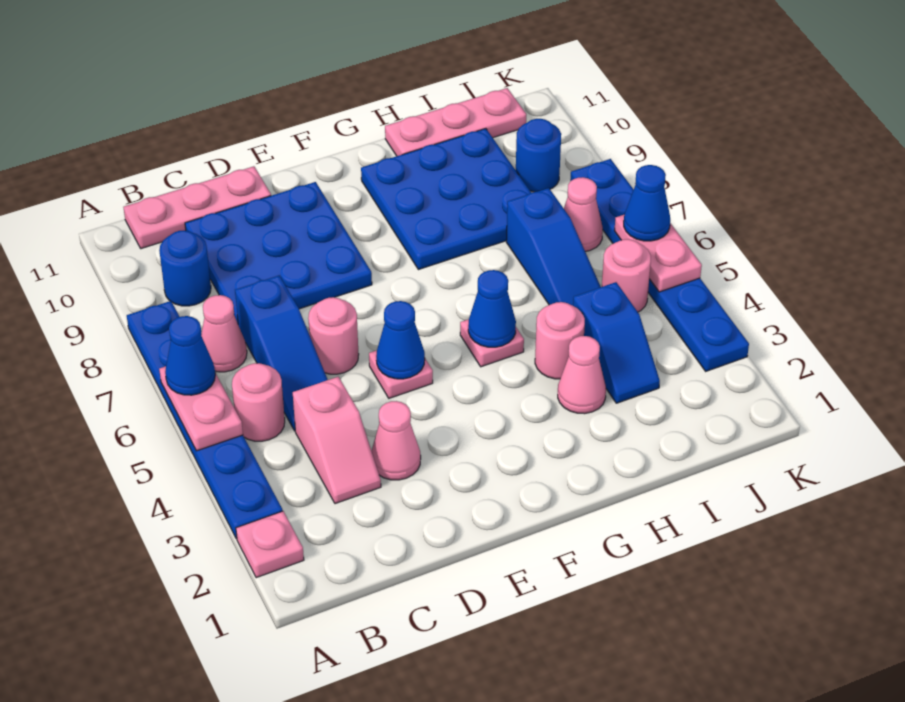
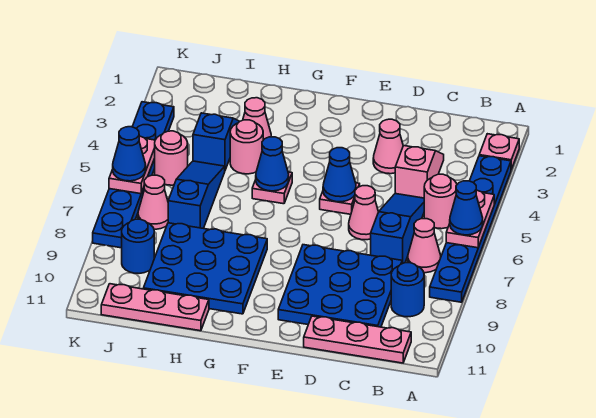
pink round brick D6 level 1 -> pink cone D6 level 1

